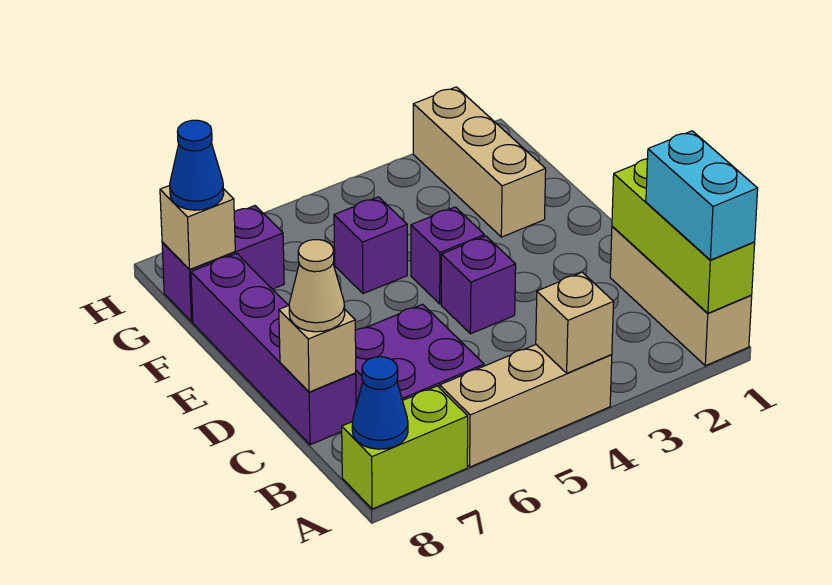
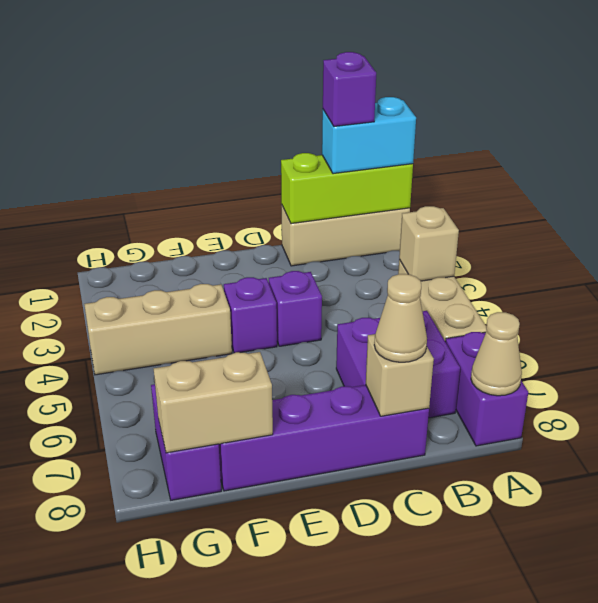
lime brick A7:A8 level 1 -> purple brick A7:A8 level 1
blue cone A8 level 2 -> tan cone A8 level 2
tan brick F2:H2 level 1 -> tan brick F4:H4 level 1
purple brick F5 level 1 -> purple brick B1 level 4
tan brick G8 level 2 -> tan brick F8:G8 level 2
blue cone G8 level 3 -> none

